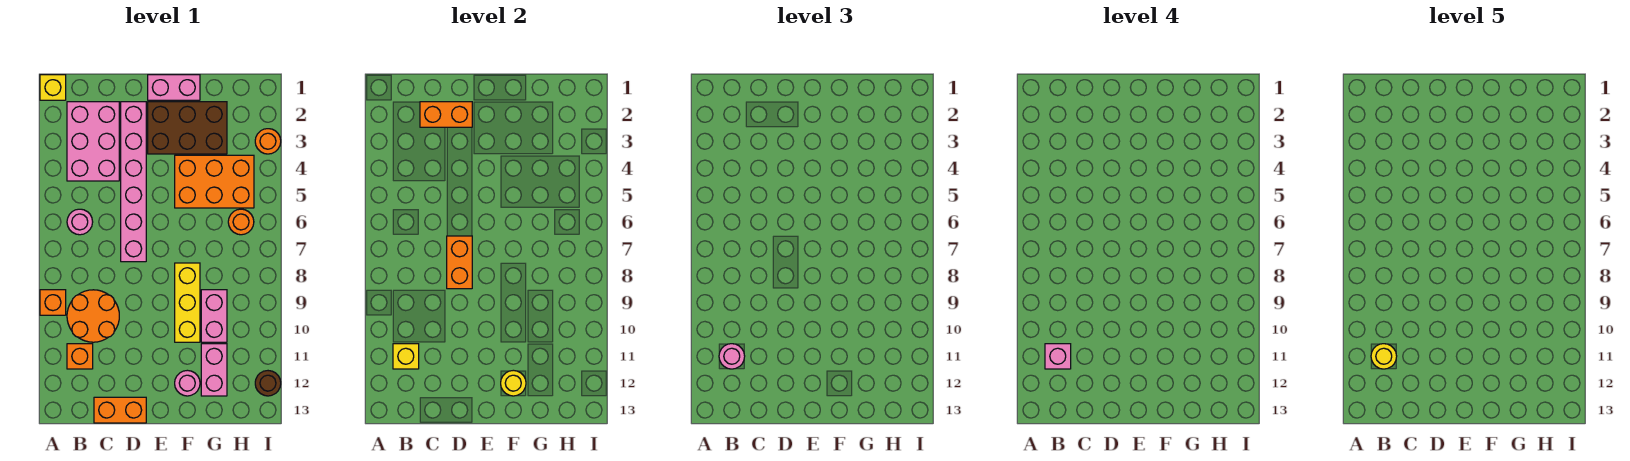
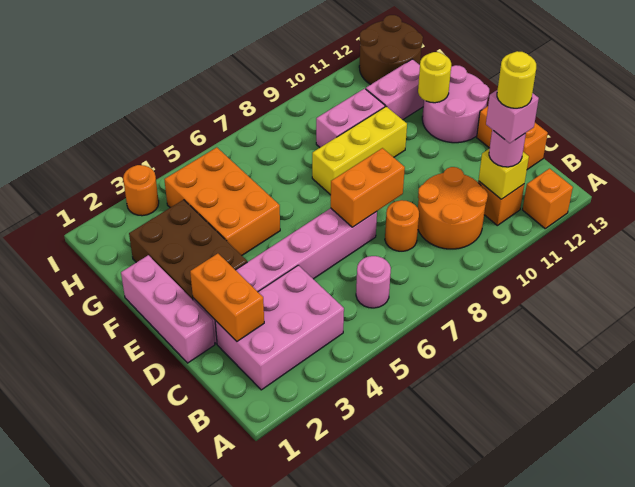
yellow brick A1 level 1 -> none
orange brick A9 level 1 -> orange brick A12 level 1
pink brick E1:F1 level 1 -> pink brick D1:F1 level 1
pink round brick F12 level 1 -> pink round brick E12:F13 level 1
orange round brick H6 level 1 -> orange round brick C8 level 1
brown round brick I12 level 1 -> brown round brick H12:I13 level 1

